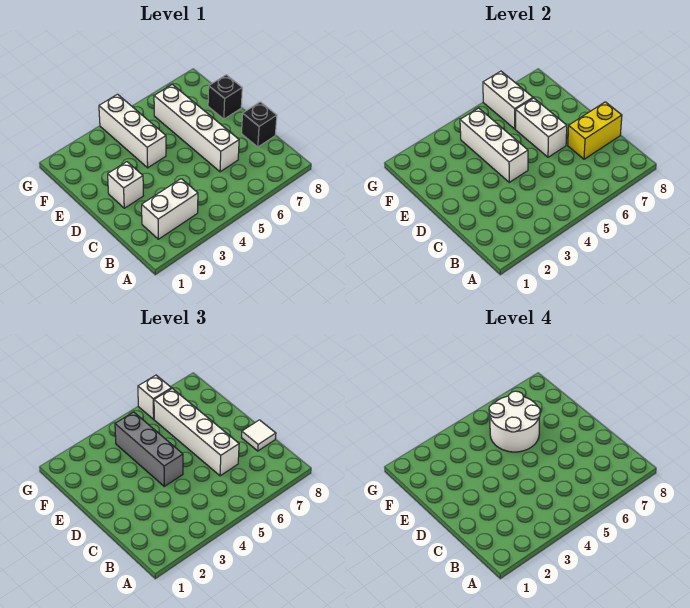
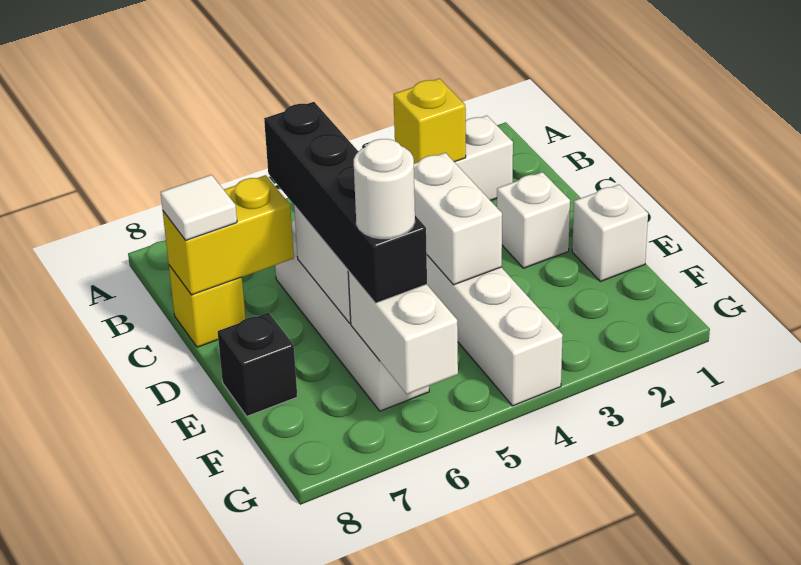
none -> yellow brick B3 level 2
white brick C6:F6 level 3 -> black brick C6:F6 level 3
black brick C8 level 1 -> yellow brick C8 level 1
white brick D4:F4 level 2 -> white brick D4:E4 level 2
grey brick D4:F4 level 3 -> none
white round brick E5:F6 level 4 -> white round brick F6 level 4
white brick G6 level 3 -> white brick E1 level 1

